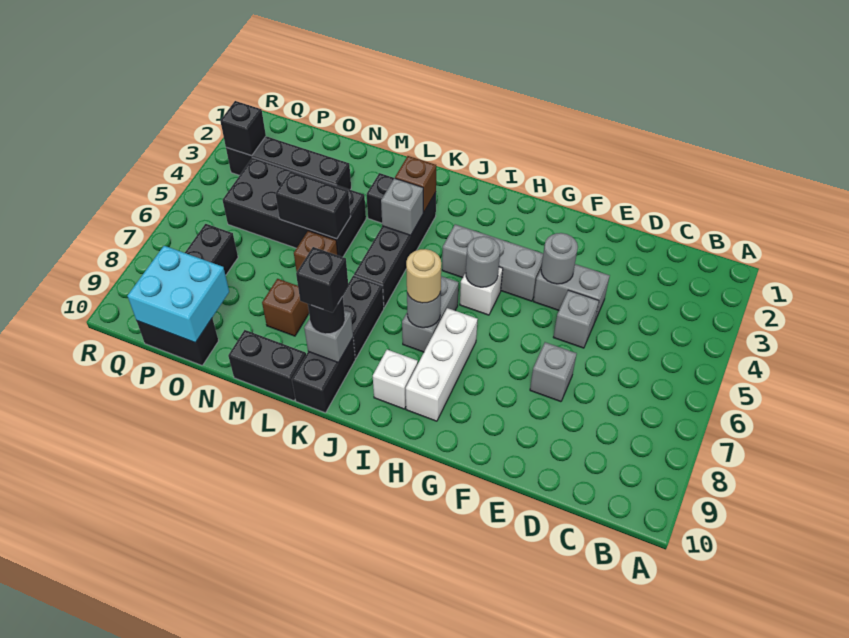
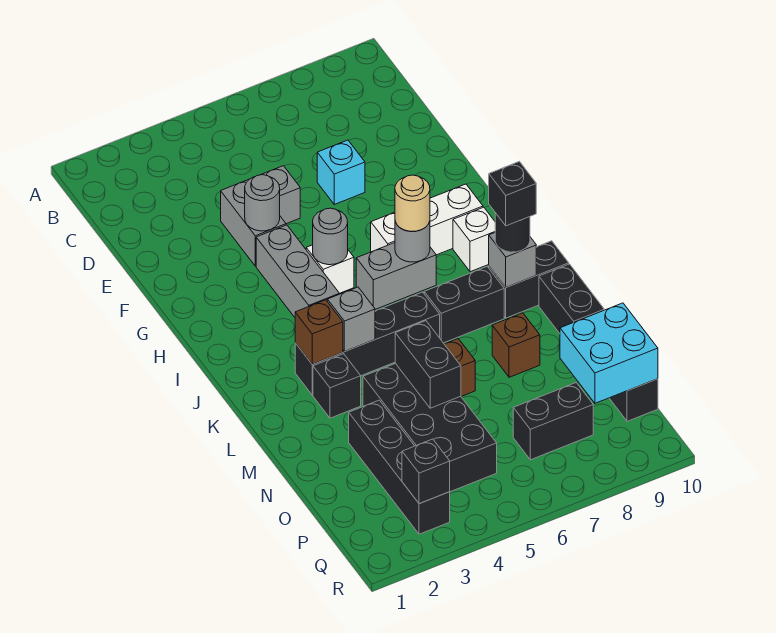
grey brick E7 level 1 -> cyan brick E7 level 1

